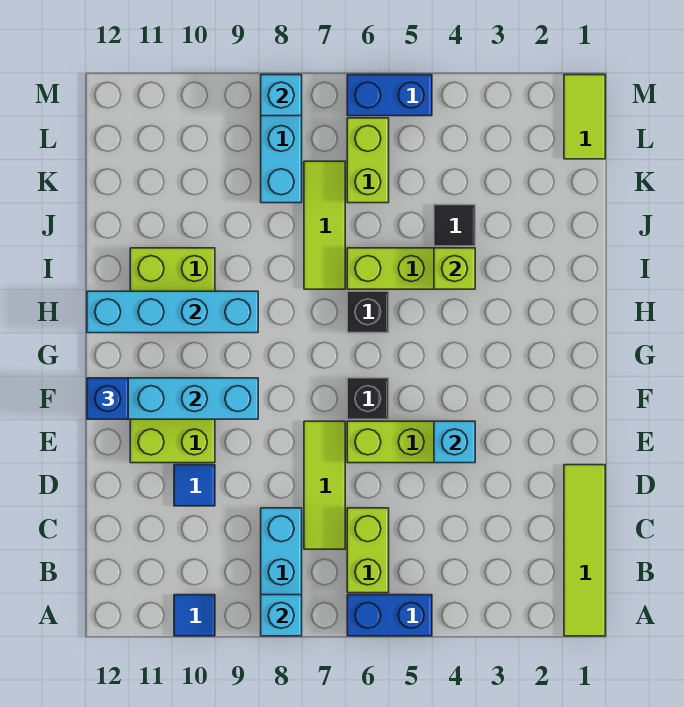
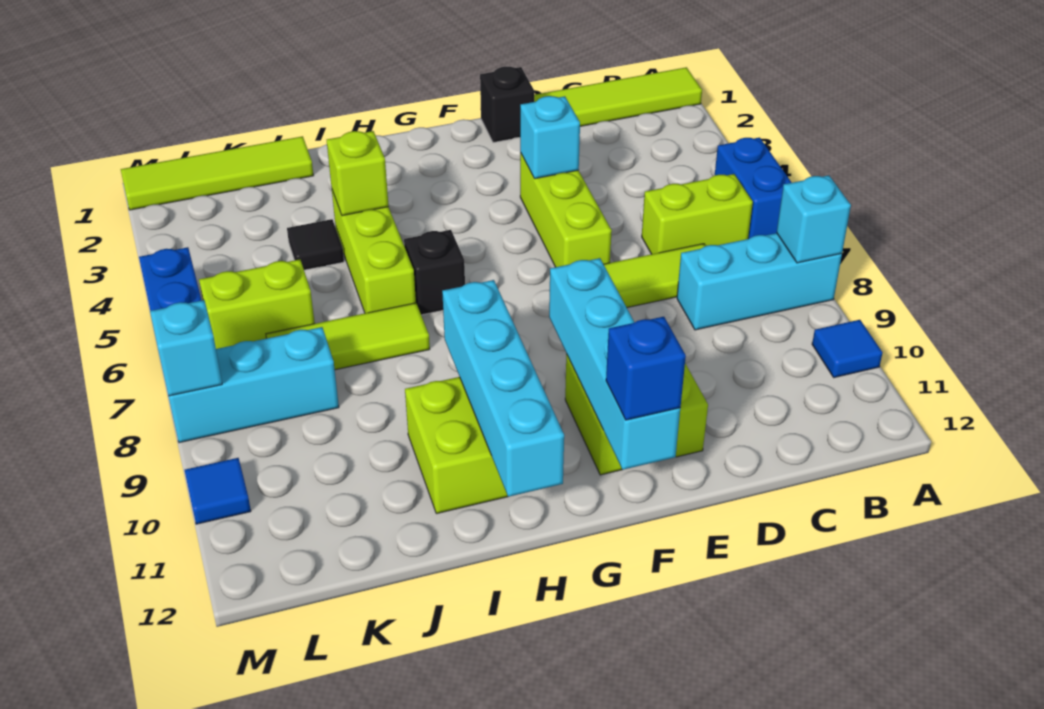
blue tile D10 level 1 -> blue tile M10 level 1
black brick F6 level 1 -> black brick E1 level 1
lime tile L1:M1 level 1 -> lime tile J1:M1 level 1

